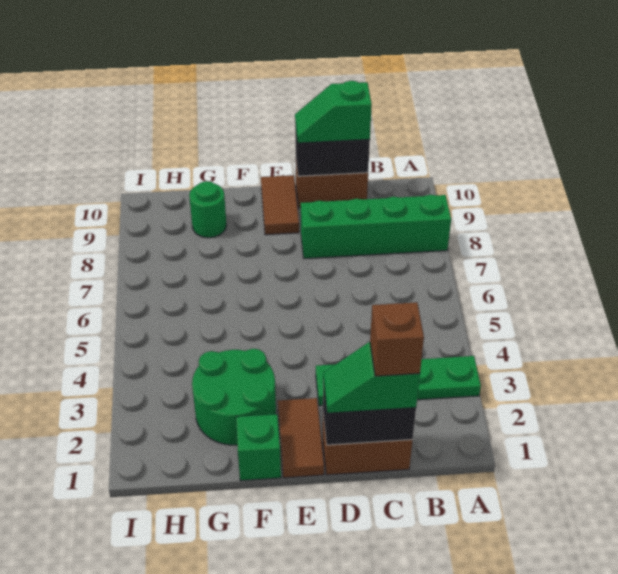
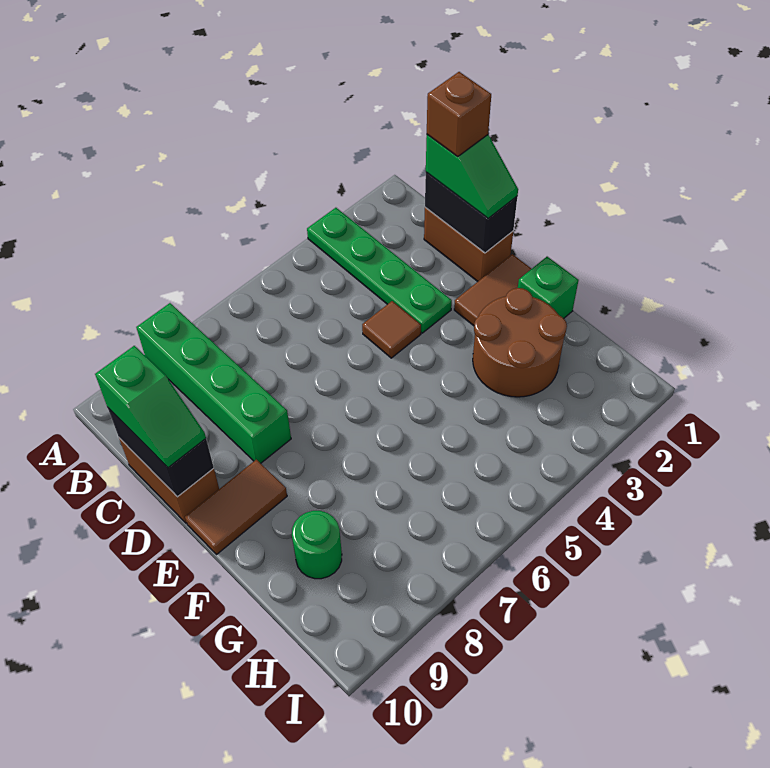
none -> brown tile D4 level 1
green round brick F2:G3 level 1 -> brown round brick F2:G3 level 1

